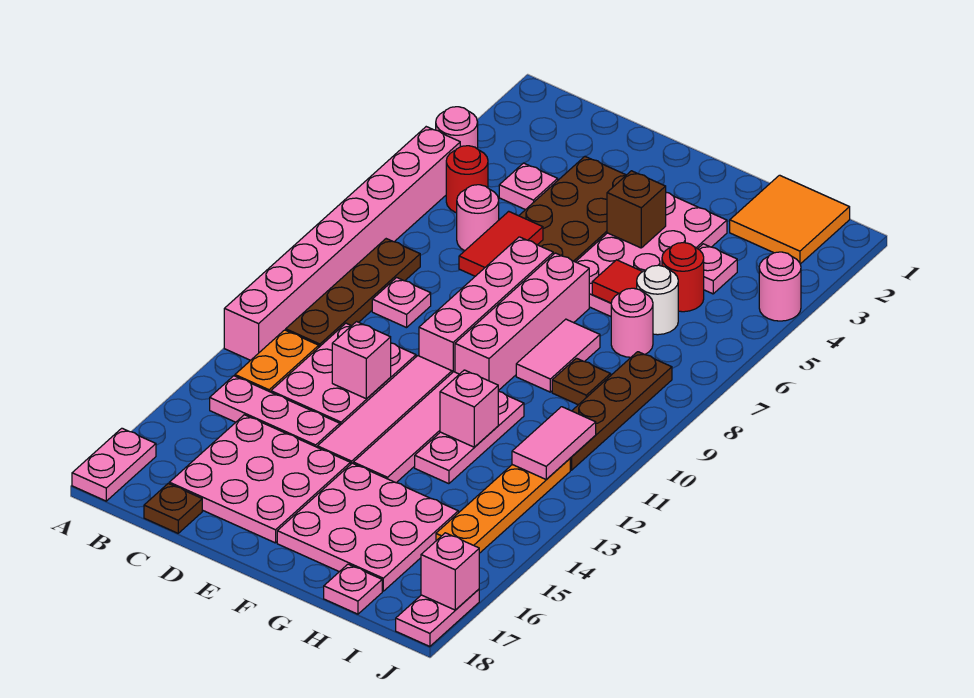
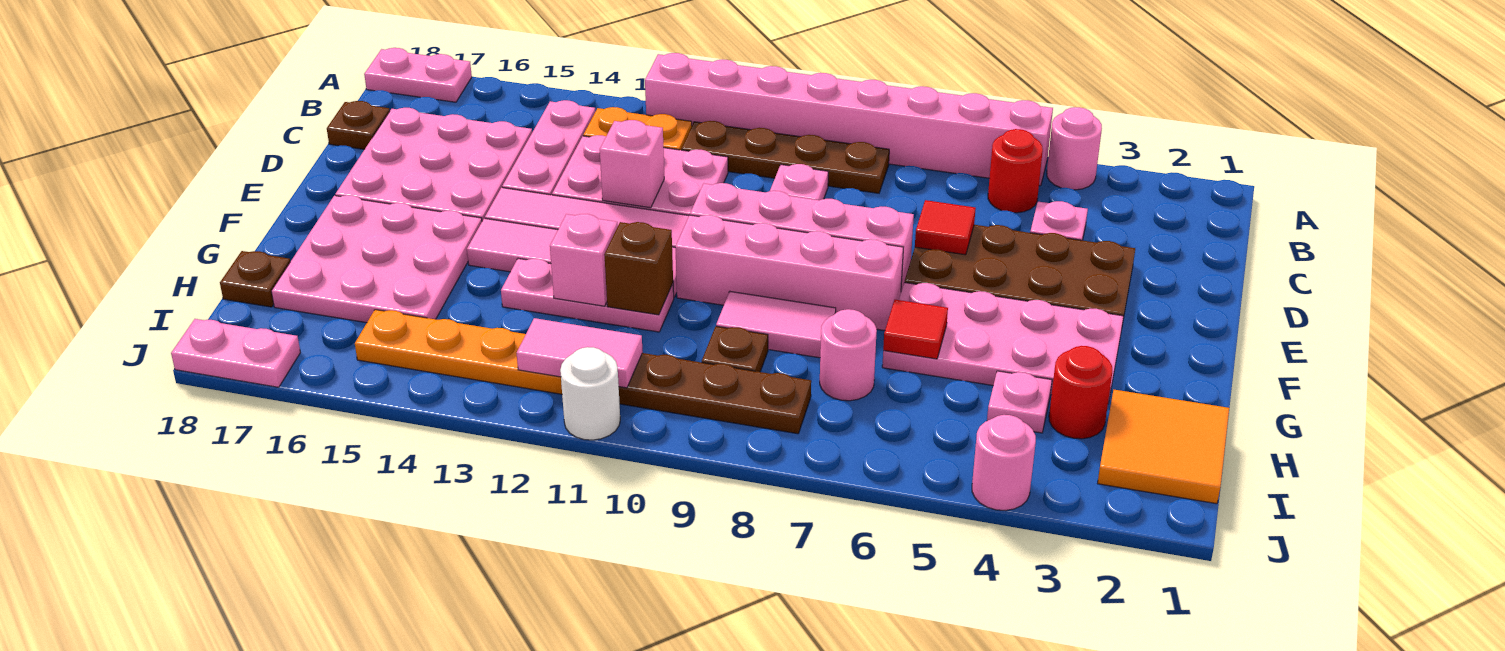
pink round brick C6 level 1 -> none
red tile D6:D7 level 2 -> red tile D6 level 2
brown brick F4 level 2 -> brown brick G11 level 2
red round brick H5 level 1 -> red round brick H3 level 1
white round brick H6 level 1 -> white round brick J11 level 1
pink plate H18 level 1 -> brown plate H18 level 1
pink brick J17 level 2 -> none

